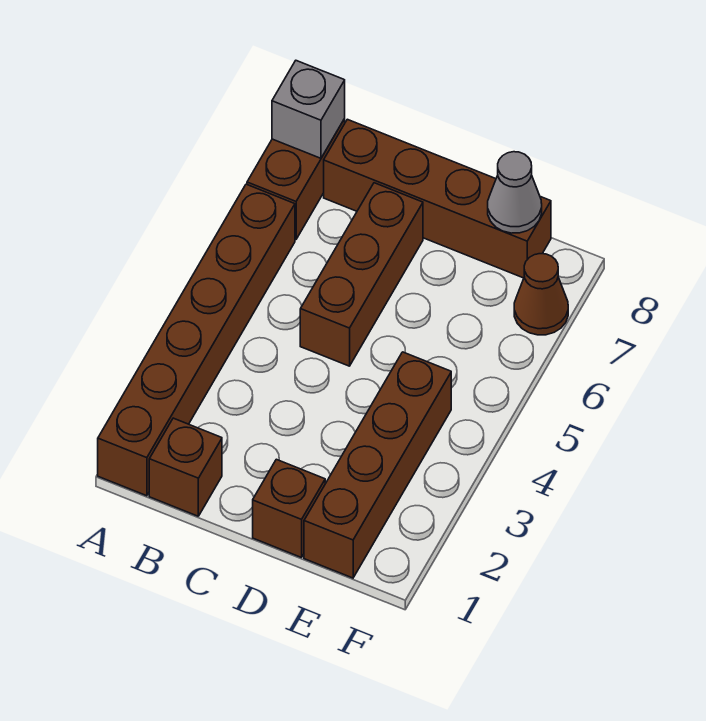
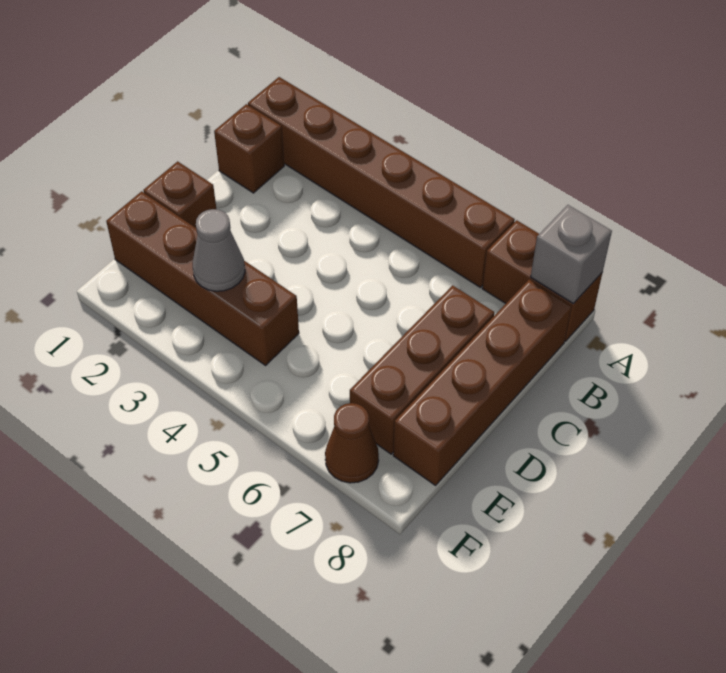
brown brick C5:C7 level 1 -> brown brick C7:E7 level 1
grey cone E8 level 2 -> grey cone E3 level 2

